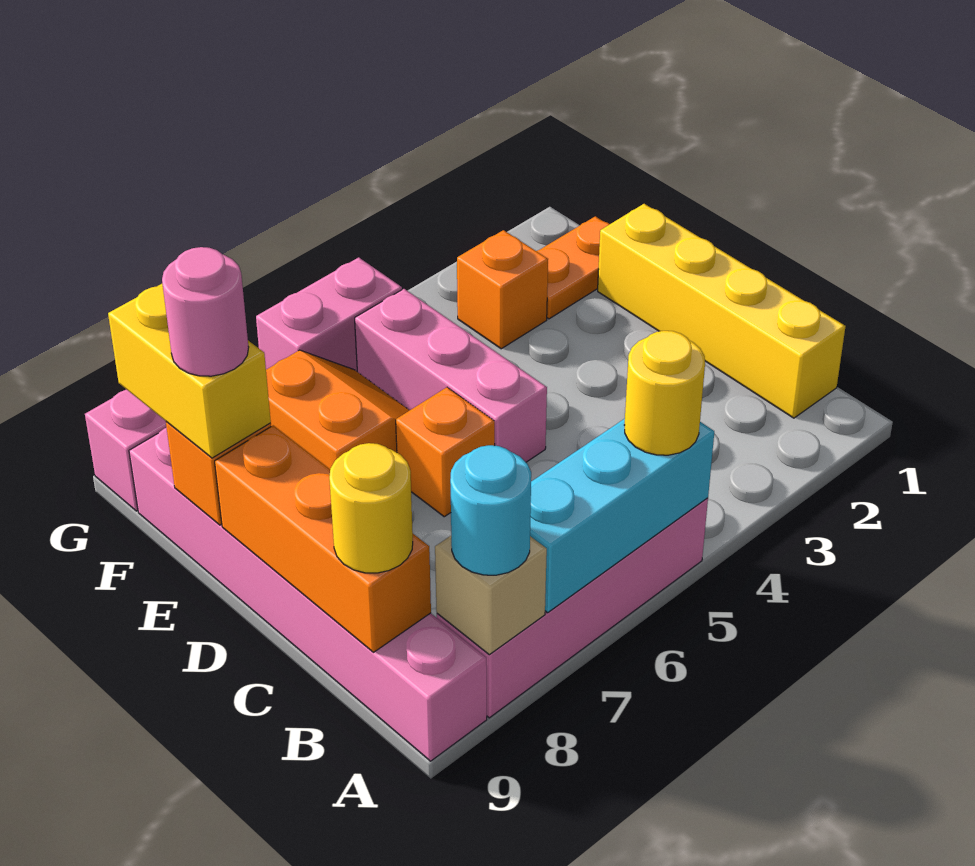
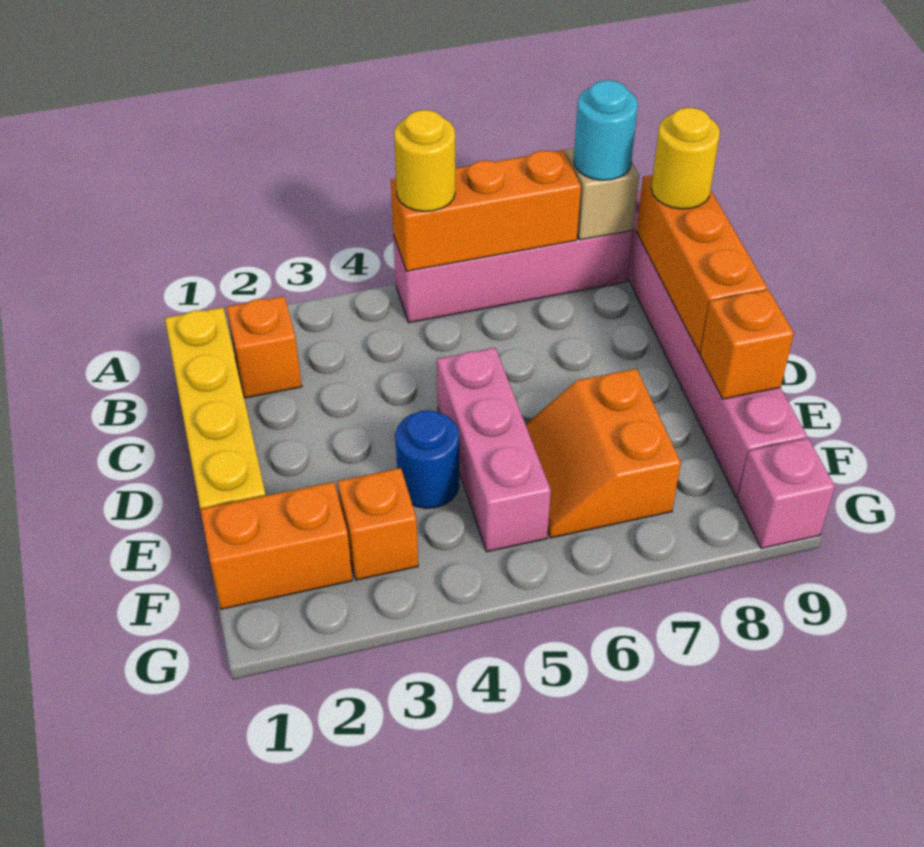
cyan brick A5:A7 level 2 -> orange brick A5:A7 level 2
orange brick D6 level 1 -> orange brick B2 level 1
none -> blue round brick E4 level 1
yellow brick E9:F9 level 3 -> none
pink round brick E9 level 4 -> none
orange plate F1:F2 level 1 -> orange brick F1:F2 level 1
pink brick G5:G6 level 1 -> none

